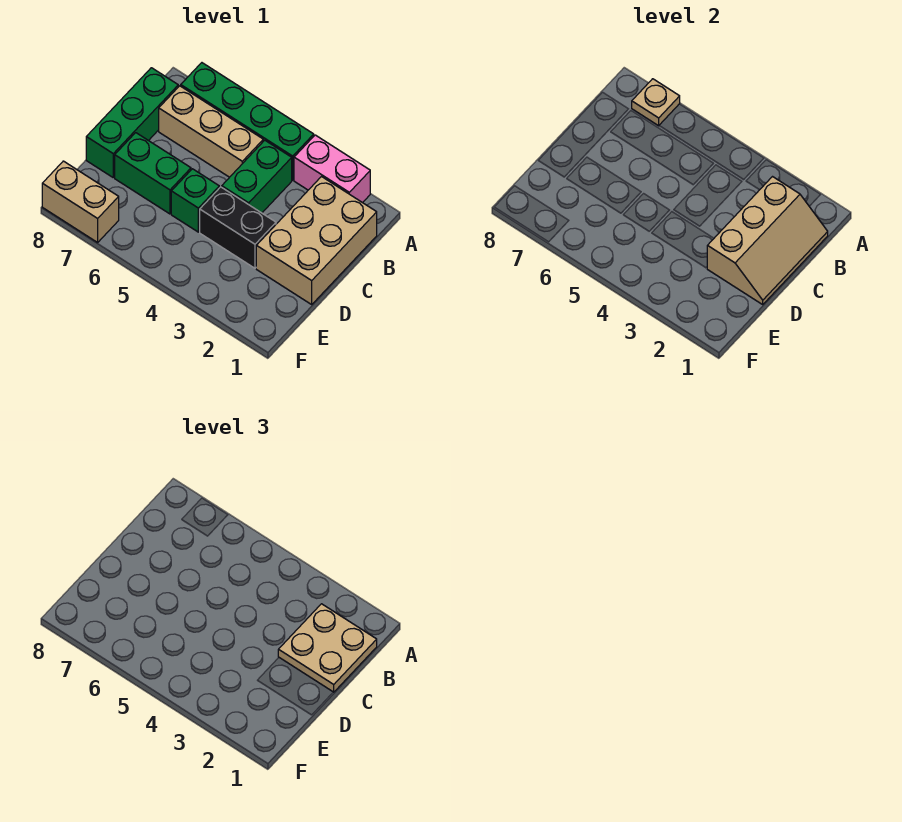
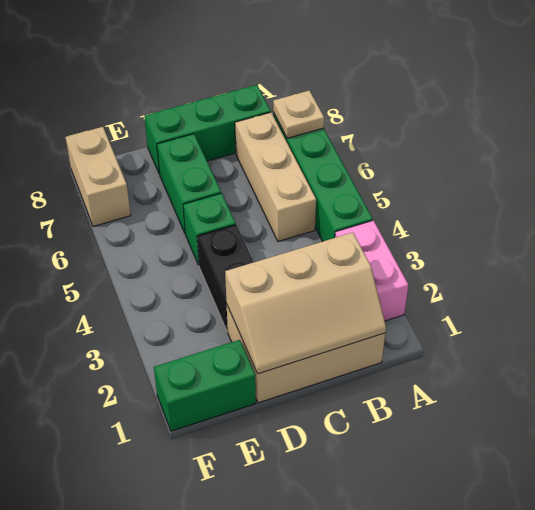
tan plate B1:C2 level 3 -> none
green brick B4:C4 level 1 -> green brick E1:F1 level 1

